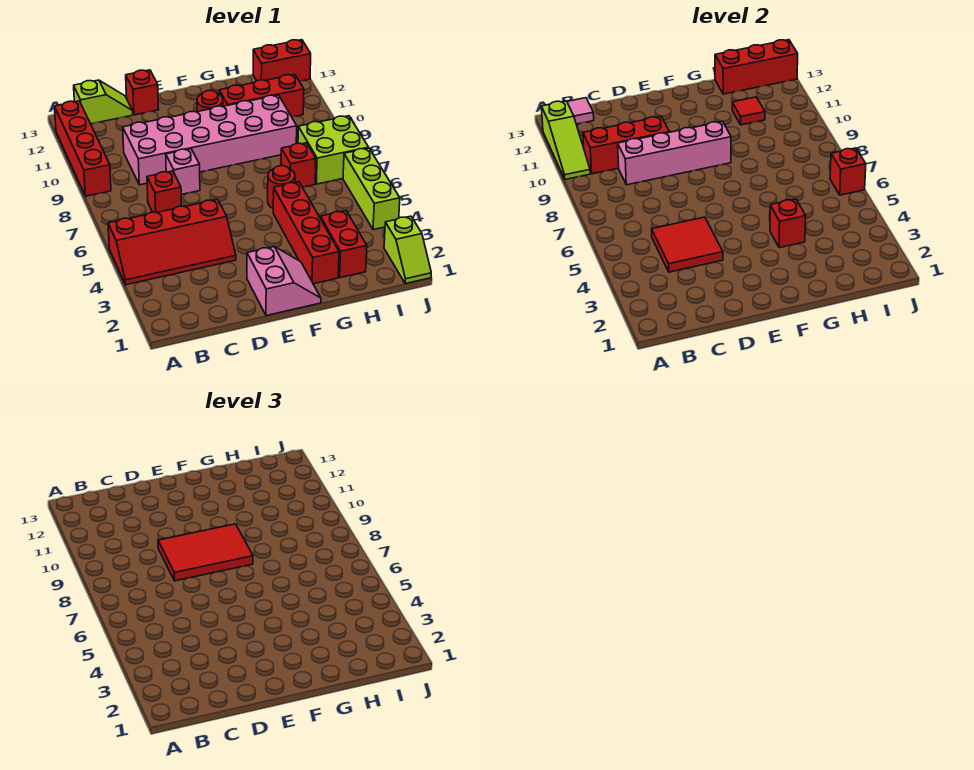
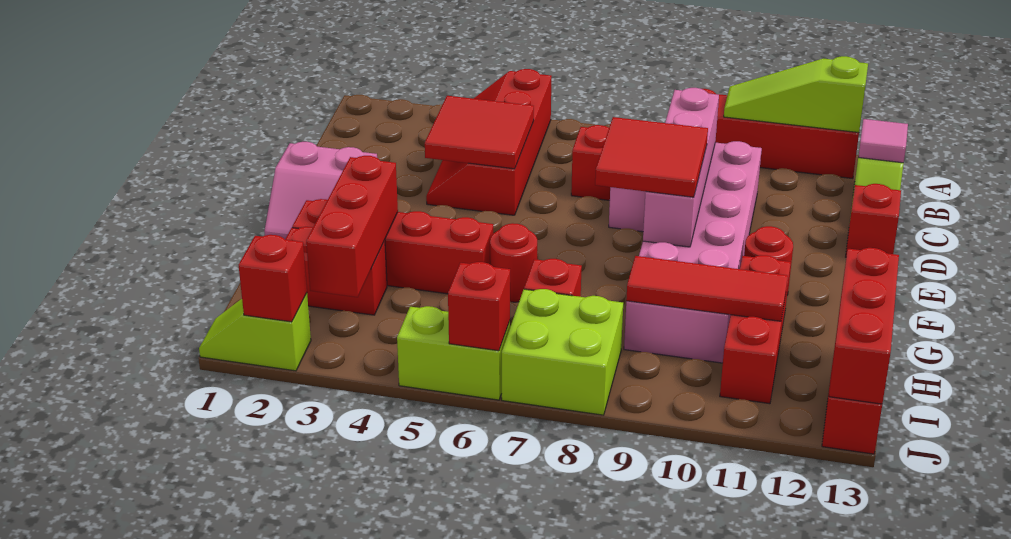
red brick B10:D10 level 2 -> red brick G3:I3 level 2
red tile D8:F9 level 3 -> red tile E8:F9 level 3
red brick G4 level 2 -> red brick J2 level 2
red tile H11 level 2 -> red tile H9:H11 level 2
lime brick J4:J6 level 1 -> lime brick J5:J6 level 1

